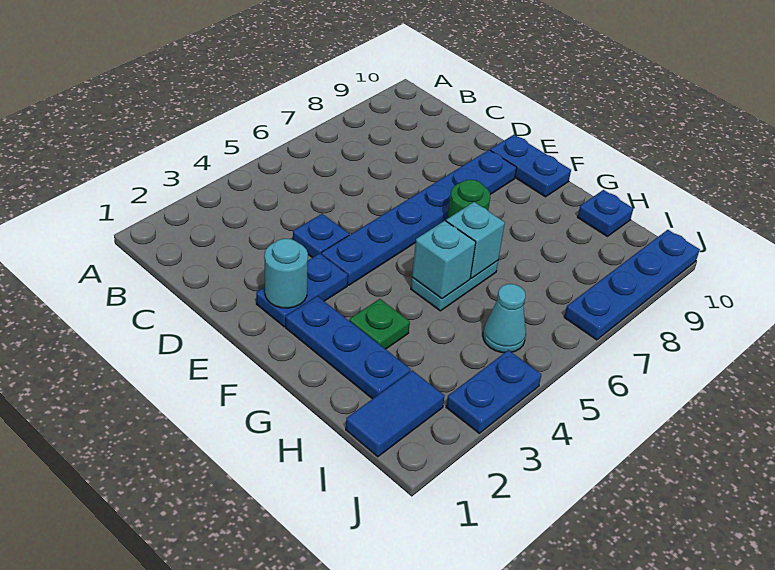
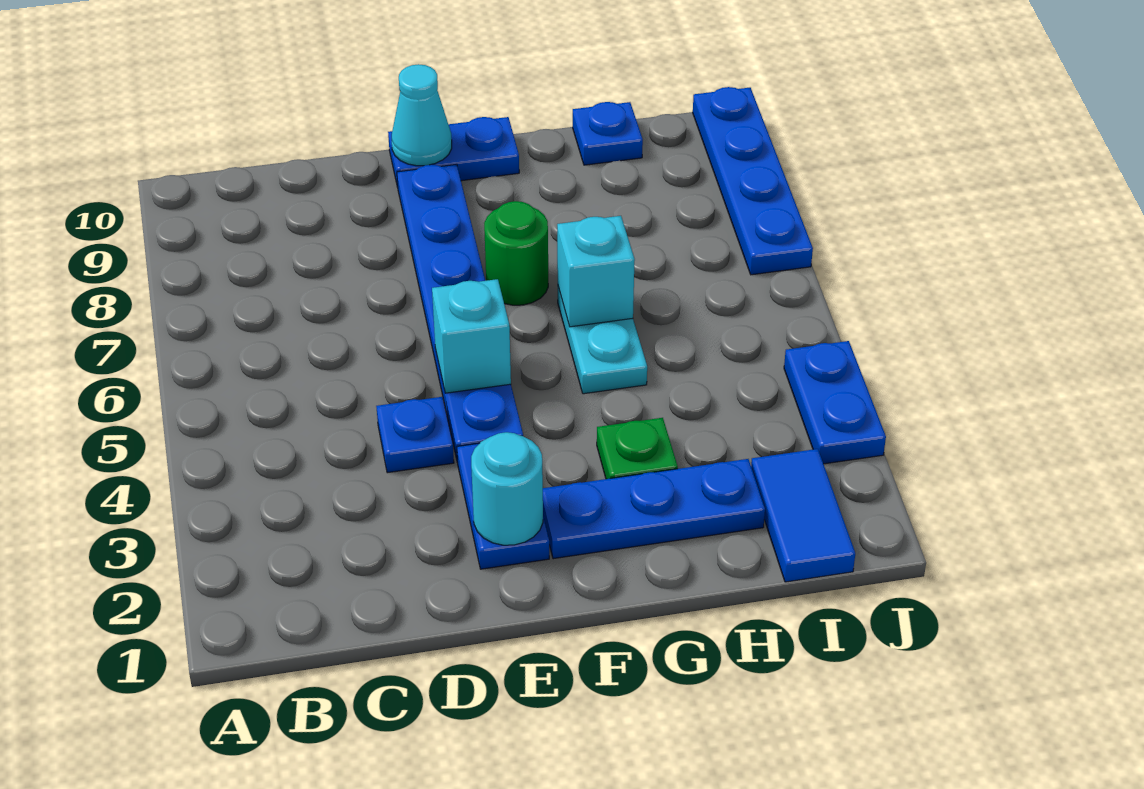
cyan brick G5 level 2 -> cyan brick E5 level 2
cyan cone I5 level 1 -> cyan cone E10 level 2

